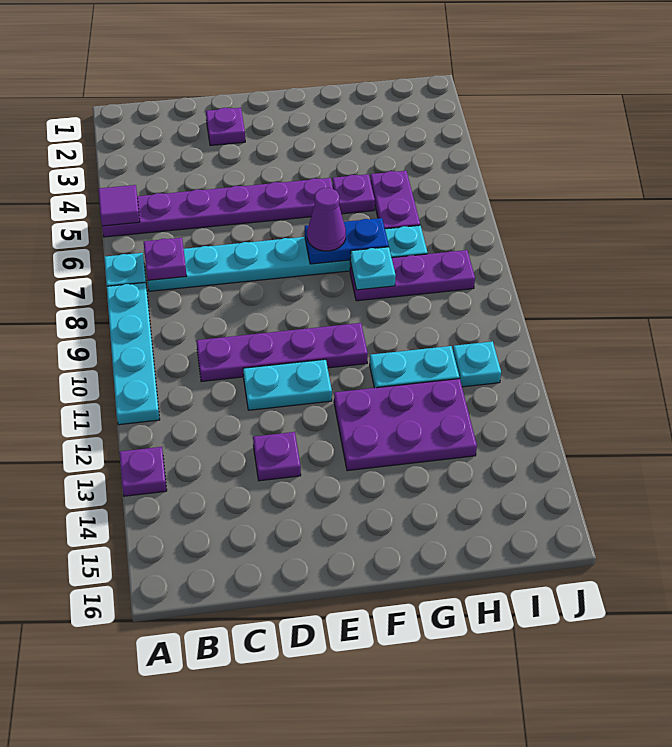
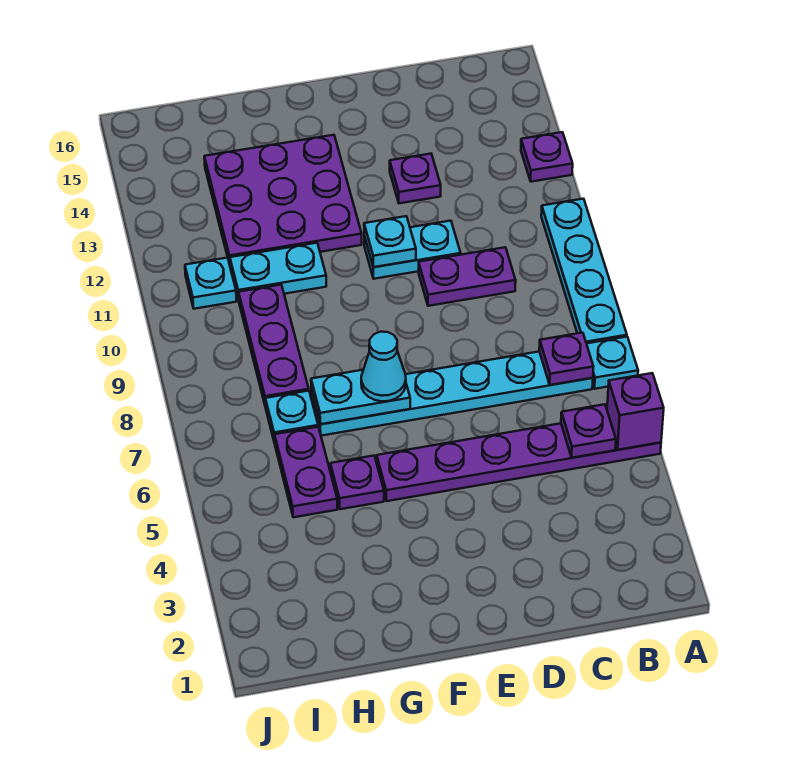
purple tile A5 level 2 -> purple brick A5 level 2
purple plate C10:F10 level 1 -> purple plate C10:D10 level 1
purple plate D2 level 1 -> purple plate B5 level 2
blue plate F7:G7 level 2 -> cyan plate F7:G7 level 2
purple cone F7 level 3 -> cyan cone F7 level 3
purple plate F12:H13 level 1 -> purple plate F12:H14 level 1
purple plate G8:I8 level 1 -> purple plate H8:H10 level 1
cyan plate G8 level 2 -> cyan plate E11 level 2

